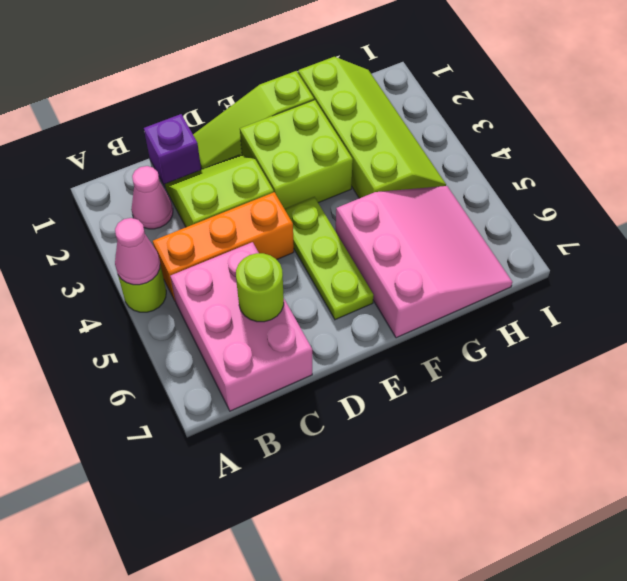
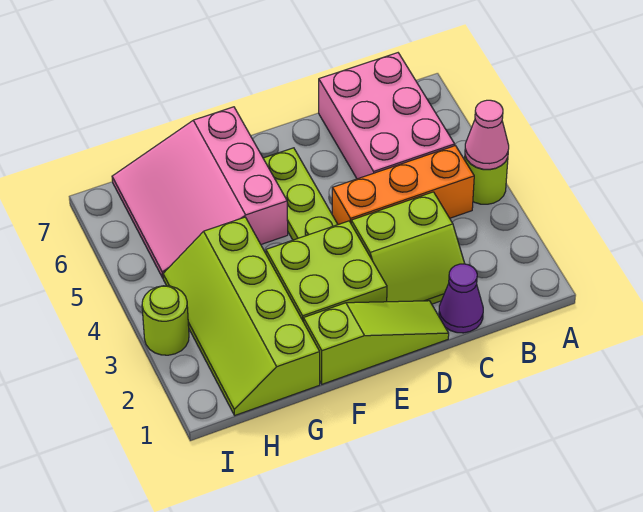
pink cone B2 level 1 -> none
purple brick C1 level 1 -> purple cone C1 level 1
lime round brick C6 level 2 -> lime round brick I3 level 1

